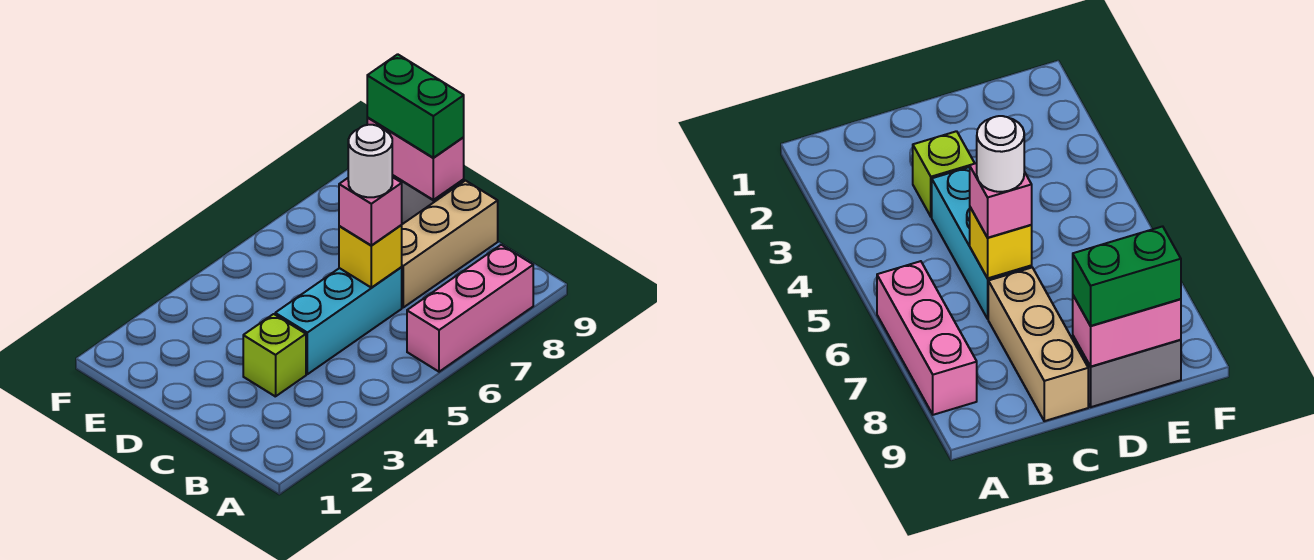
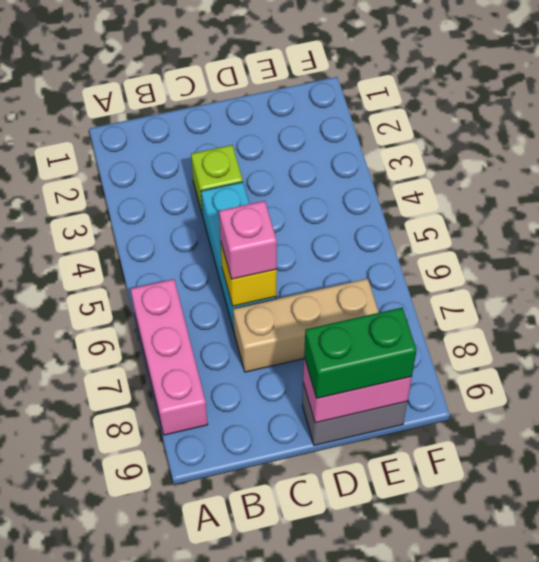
white round brick C6 level 4 -> none
tan brick C7:C9 level 1 -> tan brick C7:E7 level 1

